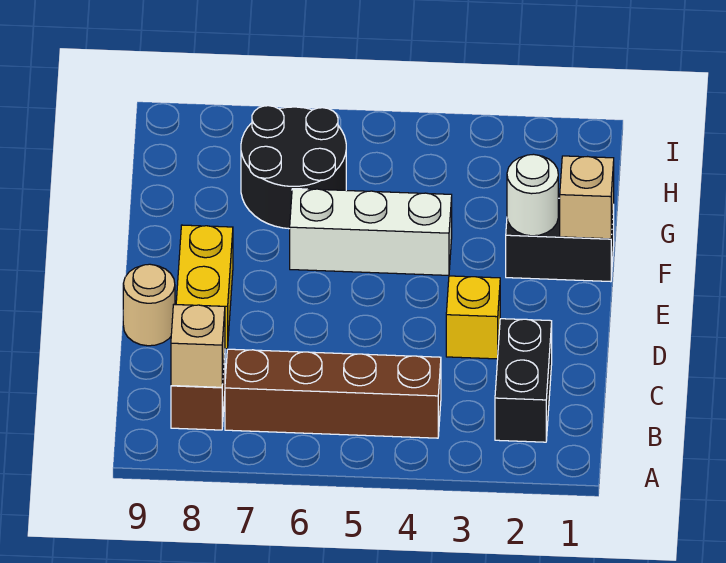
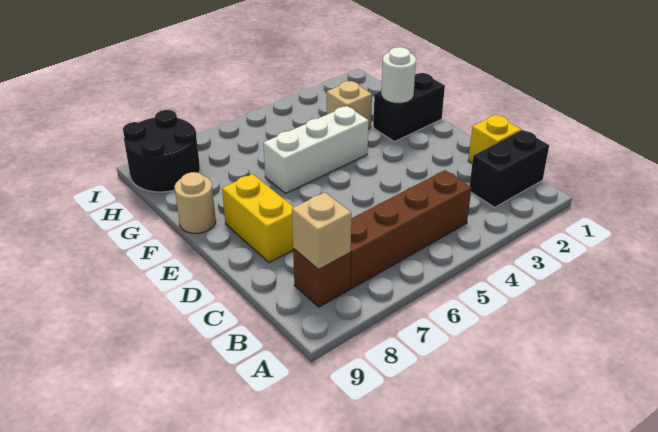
black brick B2:C2 level 1 -> black brick B1:B2 level 1
yellow brick D3 level 1 -> yellow brick C1 level 1
tan round brick D9 level 1 -> tan round brick F9 level 1
tan brick F1 level 2 -> tan brick G3 level 1
black round brick G6:H7 level 1 -> black round brick H8:I9 level 1

